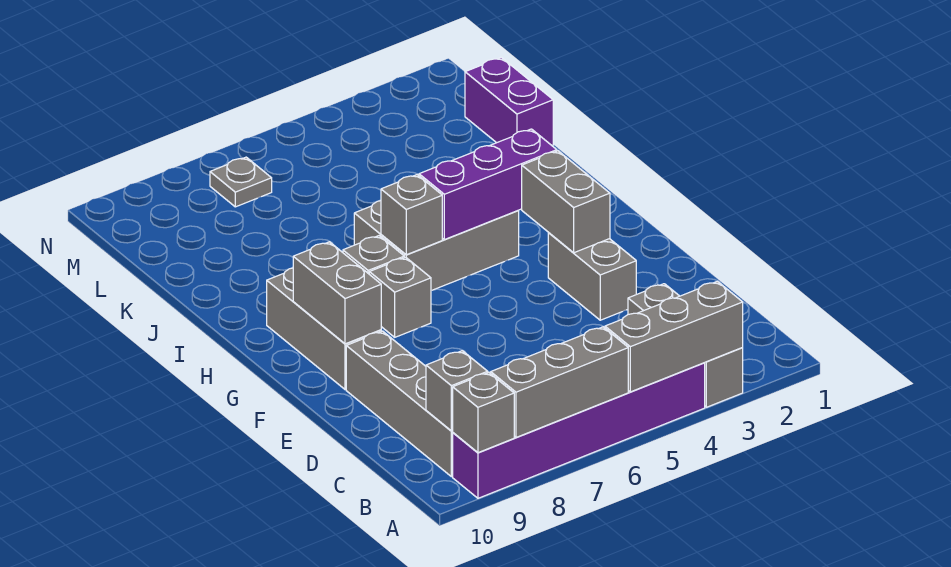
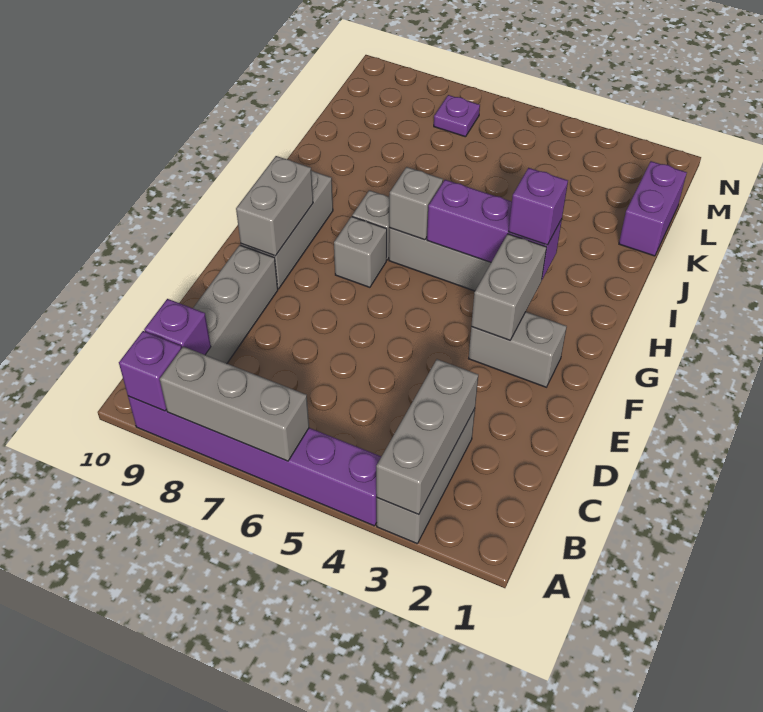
grey brick A3:A5 level 2 -> grey brick A3:C3 level 2
grey brick A9 level 2 -> purple brick A9 level 2
grey brick B9 level 2 -> purple brick B9 level 2
grey brick E3:F3 level 1 -> grey brick F2:F3 level 1
none -> purple brick H3 level 3
grey plate M7 level 1 -> purple plate M7 level 1

